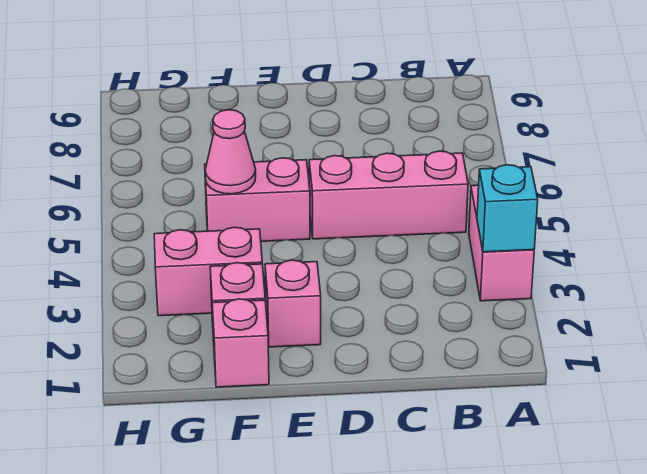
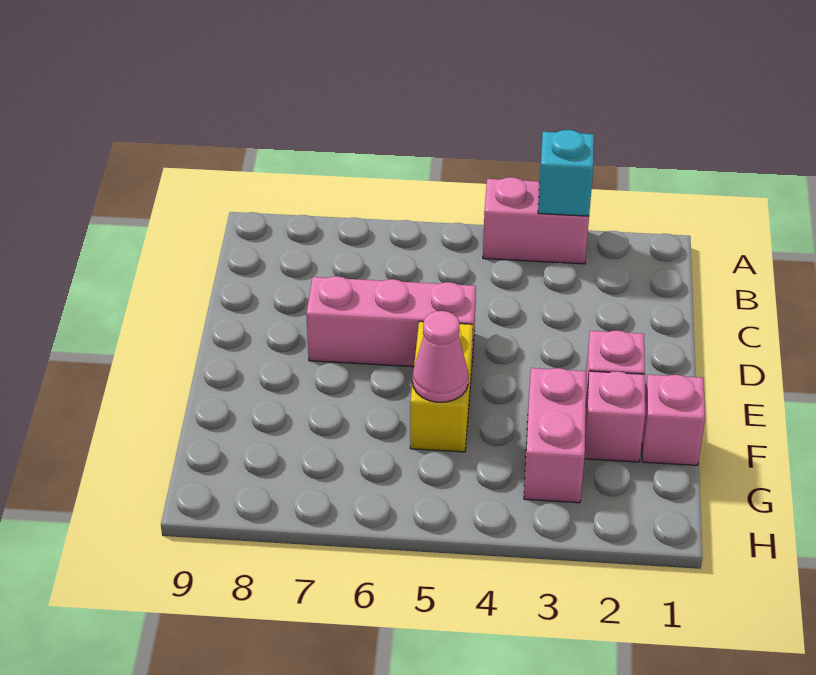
pink brick B5:D5 level 1 -> pink brick D5:D7 level 1
pink brick E5:F5 level 1 -> yellow brick E5:F5 level 1

